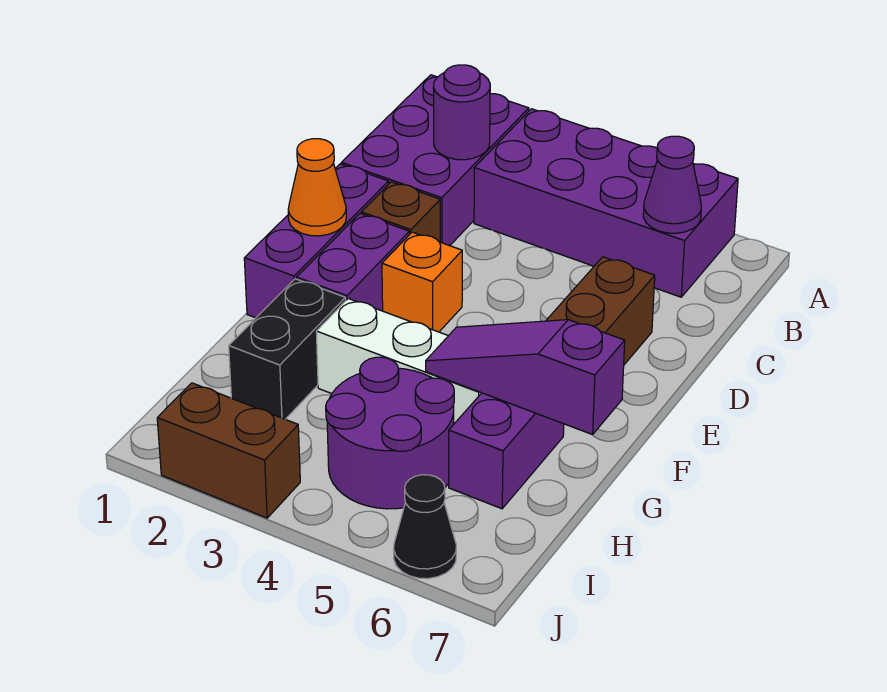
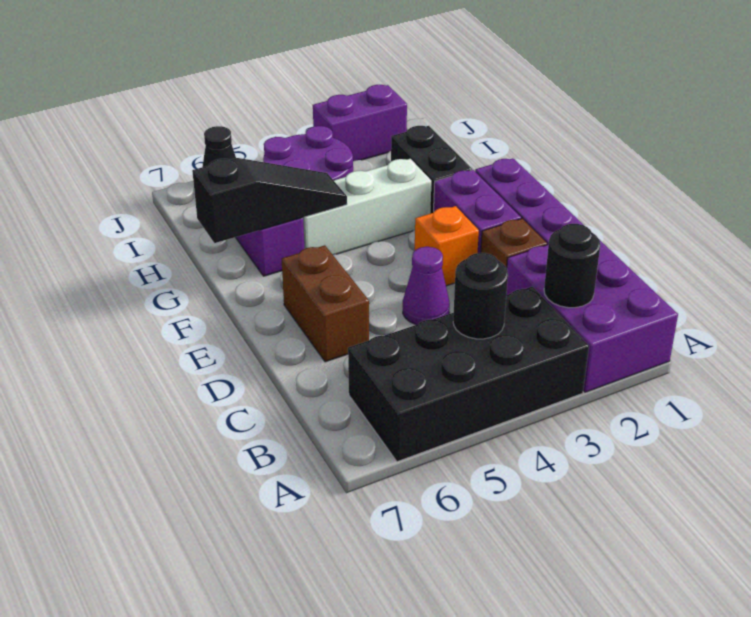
purple brick A3:B6 level 1 -> black brick A3:B6 level 1
purple round brick B2 level 2 -> black round brick B2 level 2
none -> black round brick B4 level 2
purple cone B6 level 2 -> purple cone D4 level 1
orange cone E1 level 2 -> none
purple slope G5:G7 level 2 top 7 -> black slope G5:G7 level 2 top 7
brown brick J2:J3 level 1 -> purple brick J2:J3 level 1

